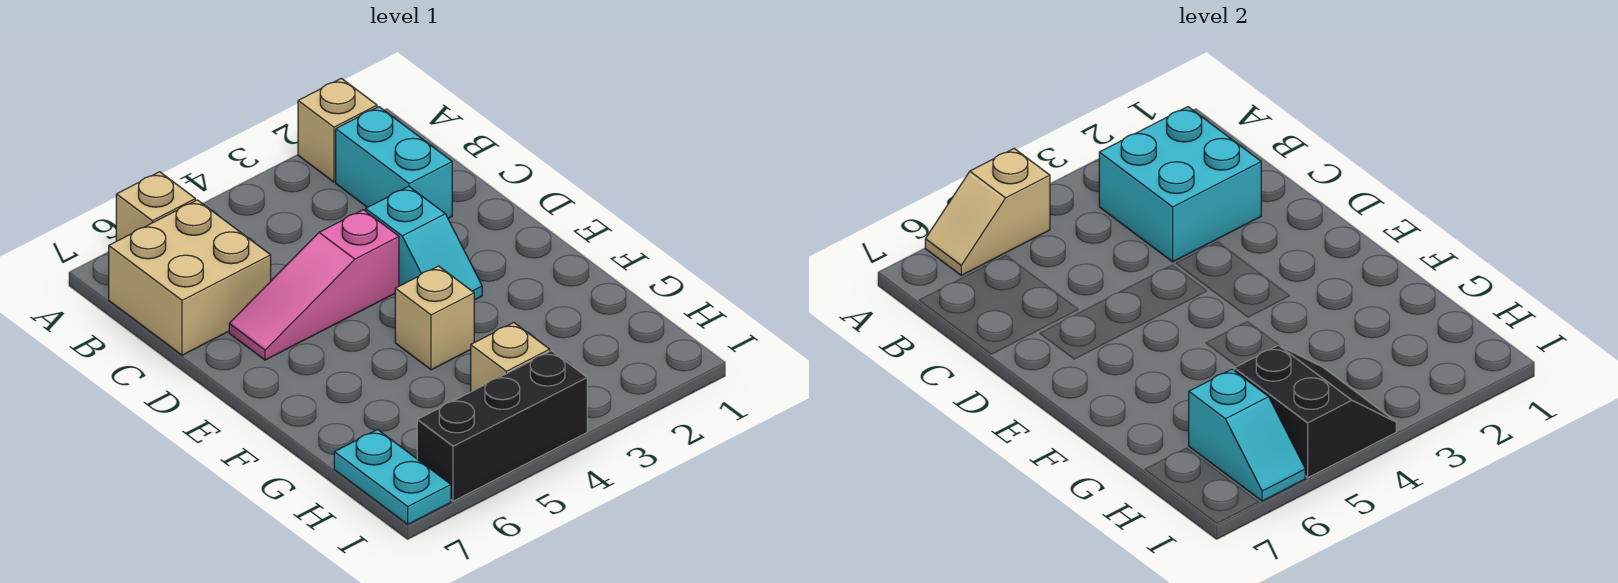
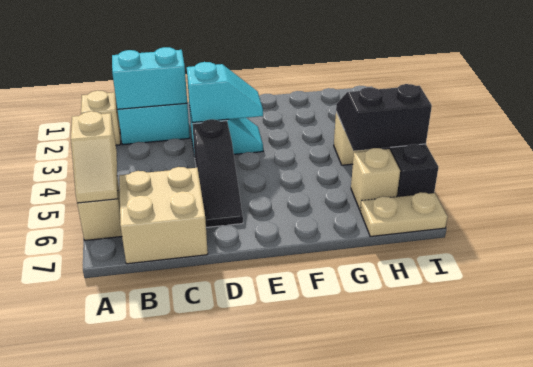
cyan brick B2:C3 level 2 -> cyan brick B2:C2 level 2
pink slope D4:D6 level 1 top 4 -> black slope D4:D6 level 1 top 4
tan brick F4 level 1 -> tan brick H6 level 1
cyan slope H6:I6 level 2 top H -> cyan slope D3:E3 level 2 top D
cyan plate H7:I7 level 1 -> tan plate H7:I7 level 1

